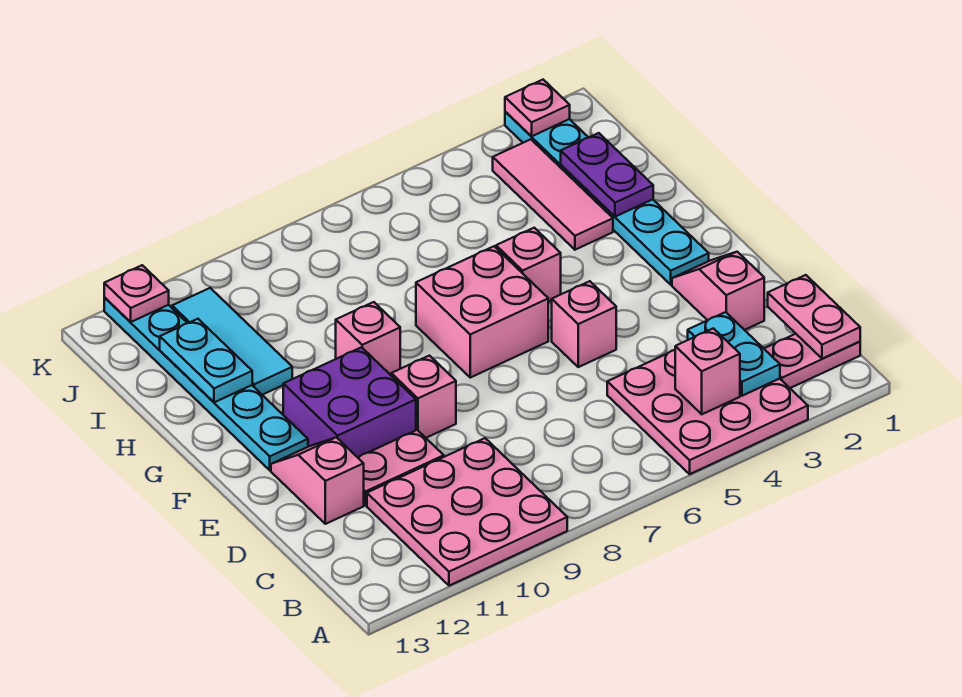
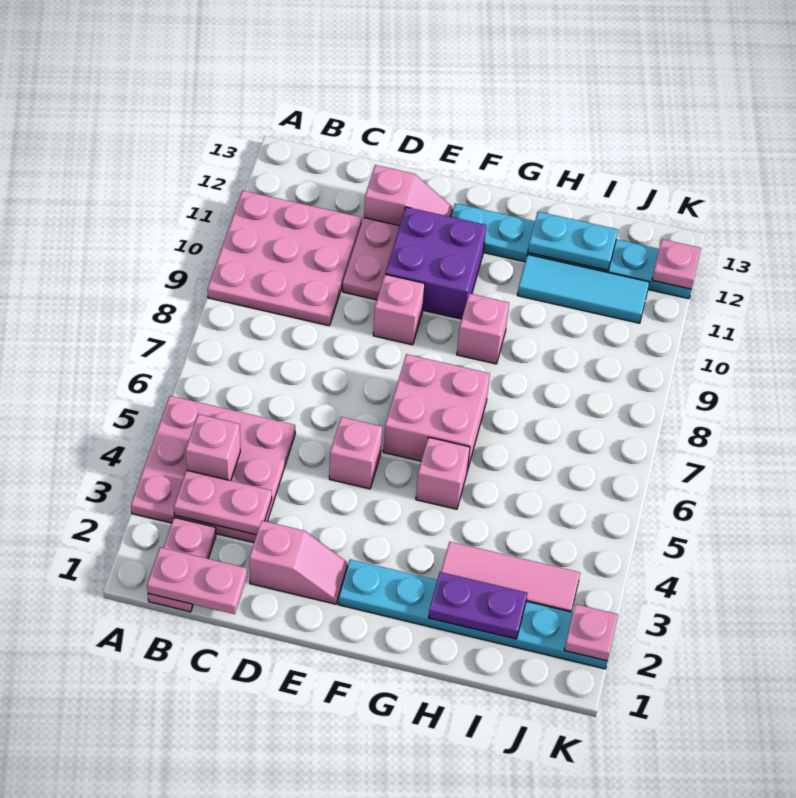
cyan plate B3:C3 level 2 -> pink plate B3:C3 level 2

